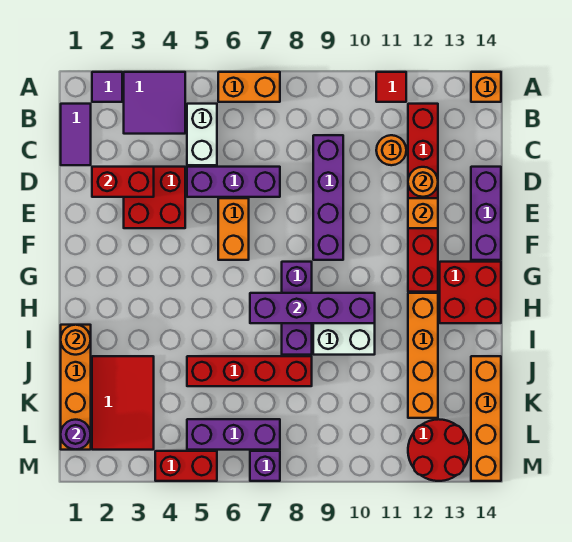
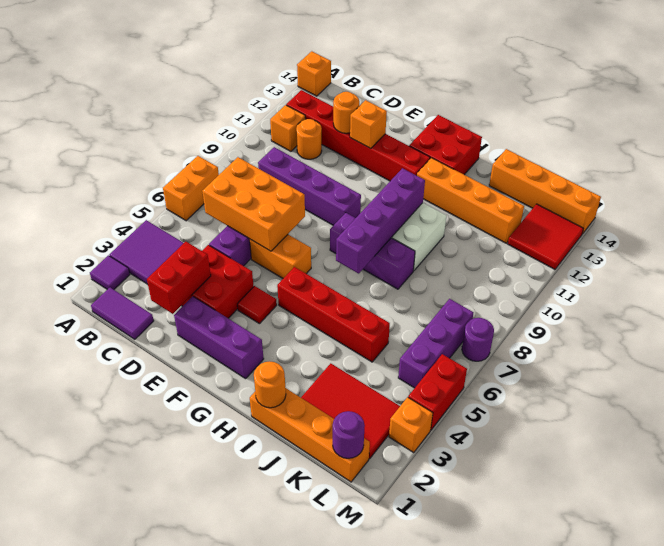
red tile A11 level 1 -> red tile F4 level 1
white brick B5:C5 level 1 -> none
none -> orange brick B11 level 1
none -> orange brick C6:E7 level 2
purple brick D14:F14 level 1 -> purple brick E2:G2 level 1
red brick J5:J8 level 1 -> red brick G5:J5 level 1
red round brick L12:M13 level 1 -> red tile L12:M13 level 1
none -> orange brick M3 level 1
purple brick M7 level 1 -> purple round brick M7 level 1

